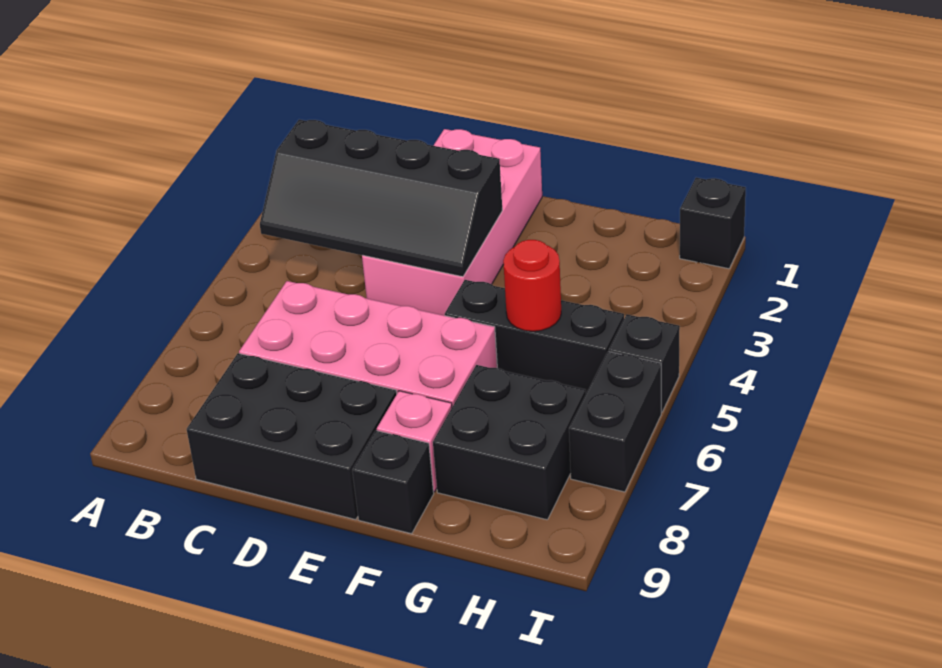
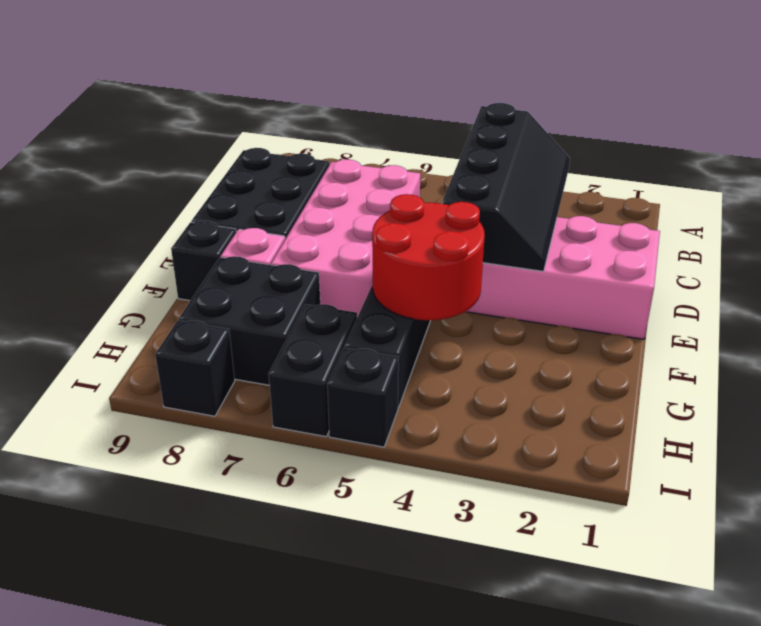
black slope B3:E4 level 2 top 3 -> black slope B3:E4 level 2 top 4
red round brick G5 level 2 -> red round brick F4:G5 level 2
black brick I1 level 1 -> black brick I8 level 1
black brick I6:I7 level 1 -> black brick H6:I6 level 1

